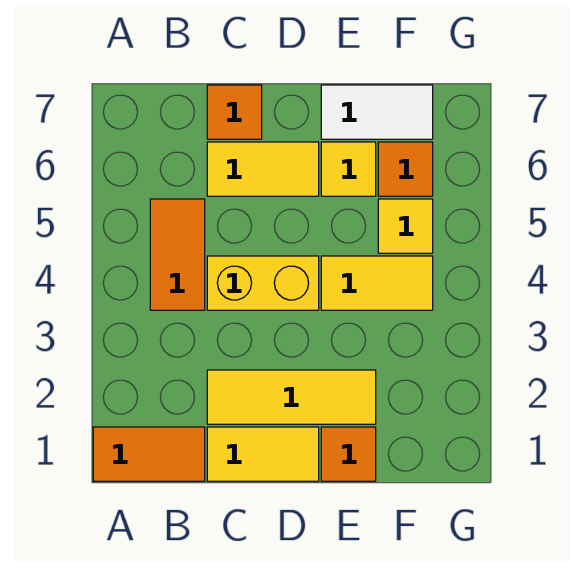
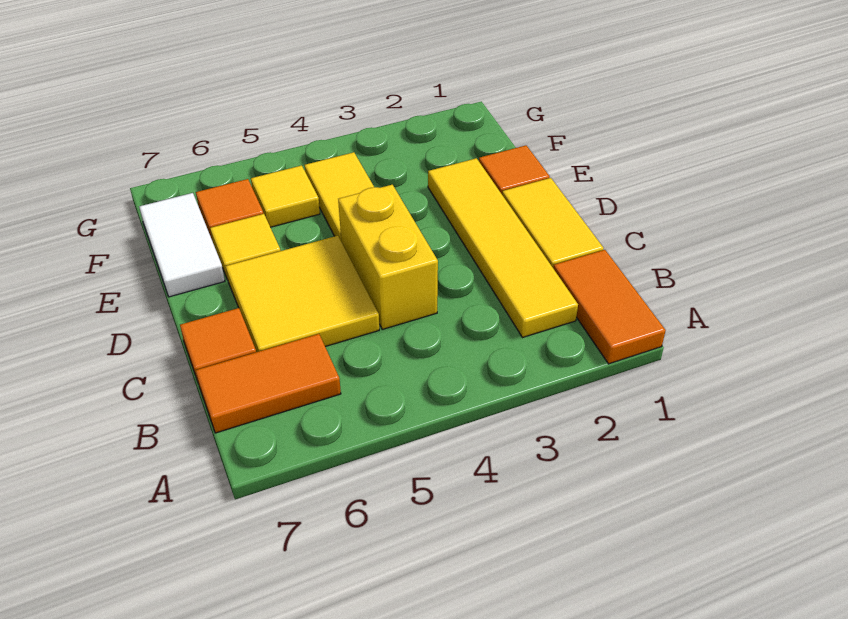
orange tile B4:B5 level 1 -> orange tile B6:B7 level 1
yellow tile C2:E2 level 1 -> yellow tile B2:E2 level 1
yellow tile C6:D6 level 1 -> yellow tile C5:D6 level 1

